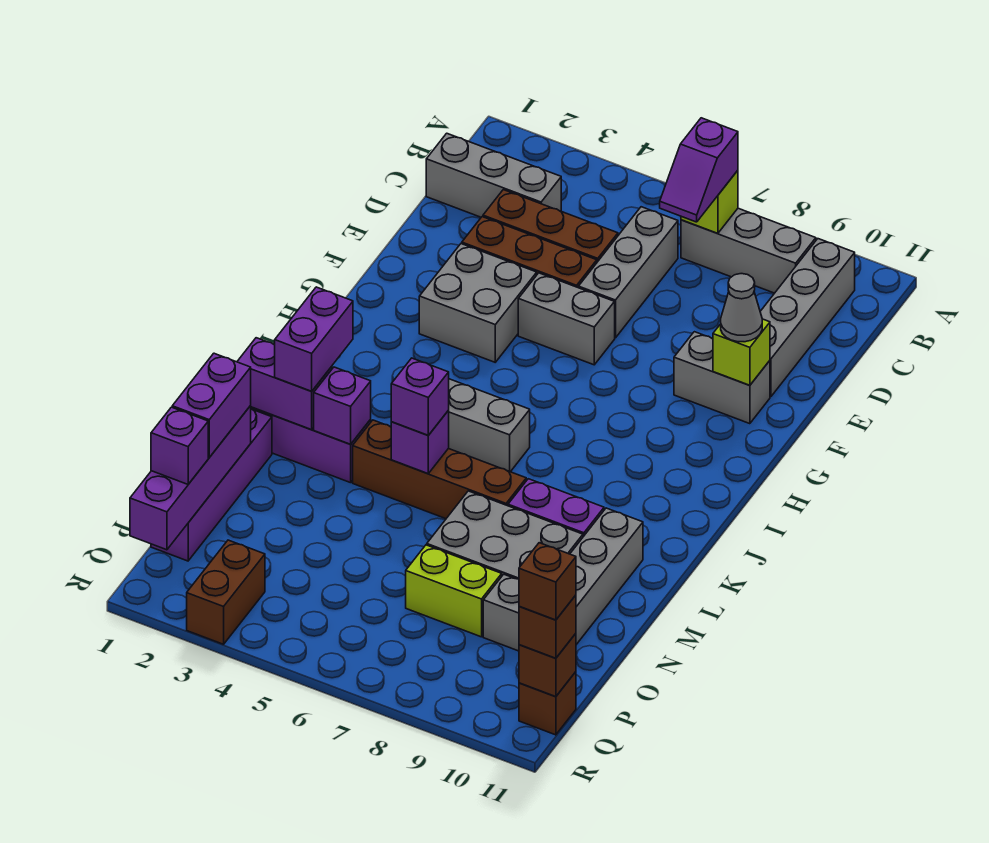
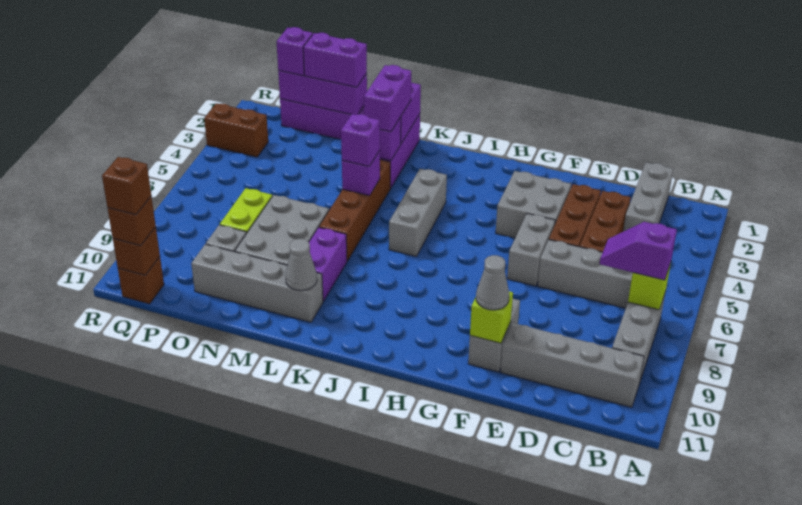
purple brick K2:L2 level 3 -> purple brick L2:L3 level 3
none -> grey cone L10 level 2
purple brick N1:Q1 level 2 -> purple brick N1:P1 level 2

